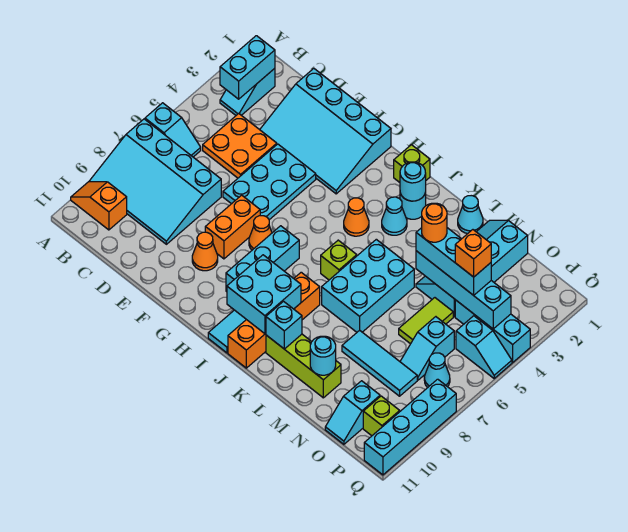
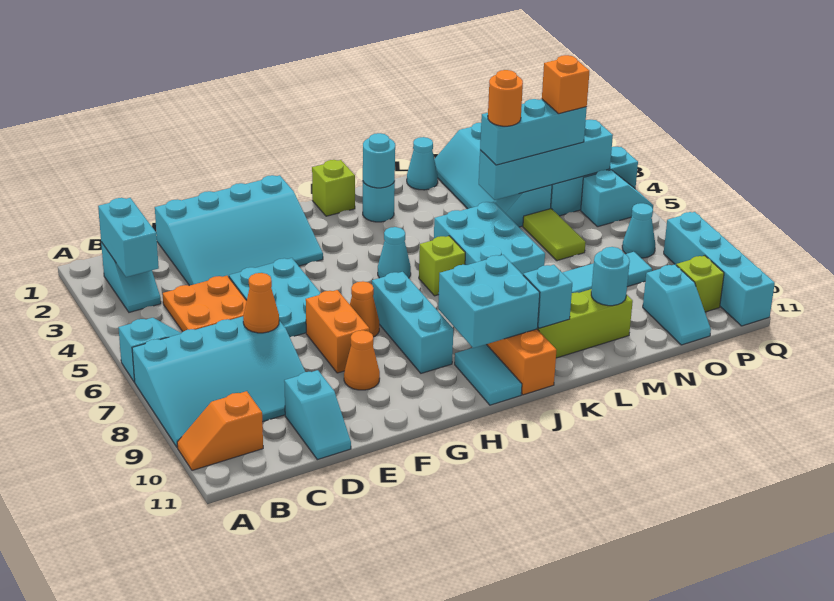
orange cone I4 level 1 -> orange cone D7 level 2
cyan cone J3 level 1 -> cyan cone I5 level 1
cyan slope O6:O7 level 1 top 6 -> cyan slope D10:D11 level 1 top 10

